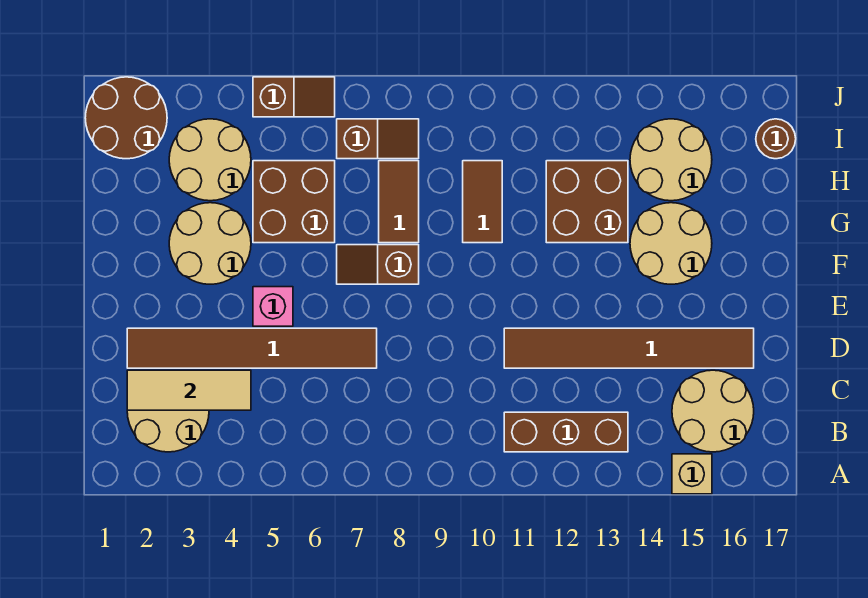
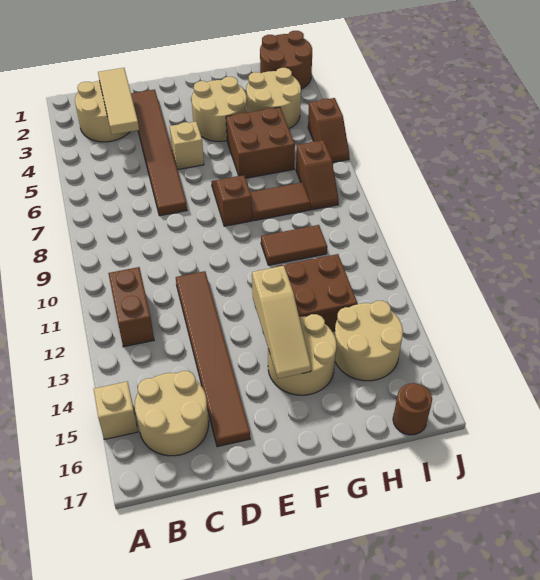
brown brick B11:B13 level 1 -> brown brick B11:B12 level 1
pink brick E5 level 1 -> tan brick E5 level 1
none -> tan slope F13:F15 level 2 top 13

